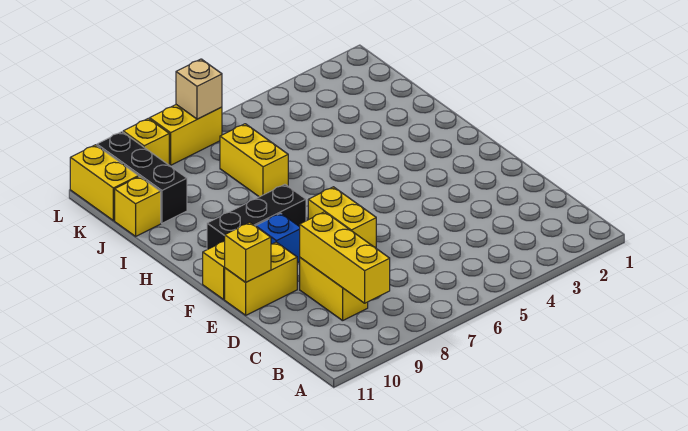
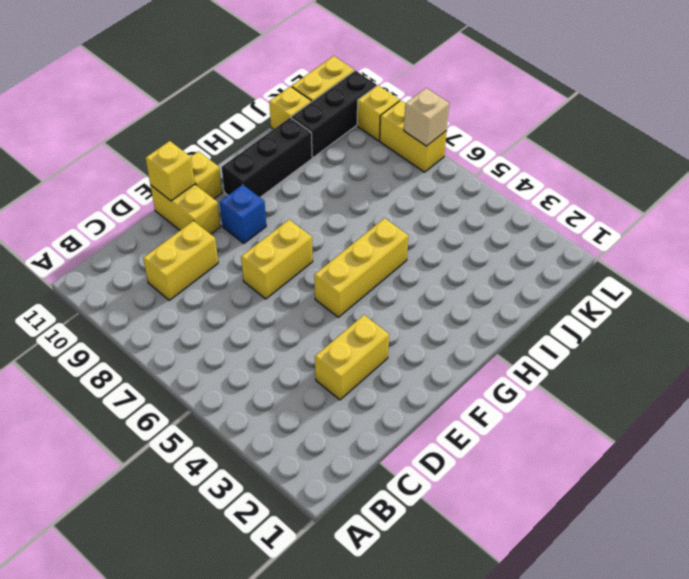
yellow brick B9:D9 level 2 -> yellow brick F5:H5 level 1
black brick G8:G10 level 1 -> black brick G10:I10 level 1
yellow brick I7:J7 level 1 -> yellow brick D3:E3 level 1

